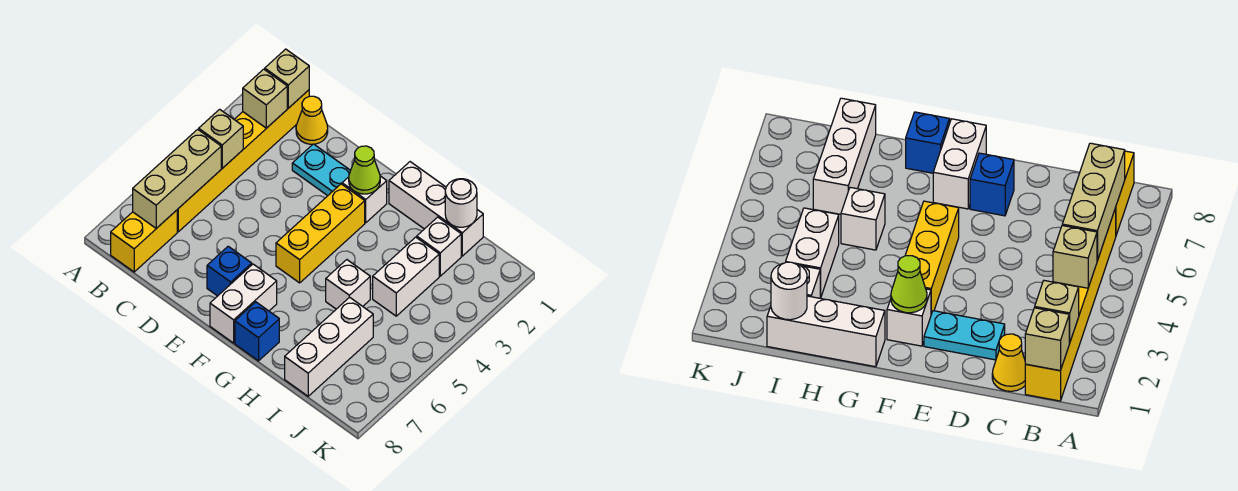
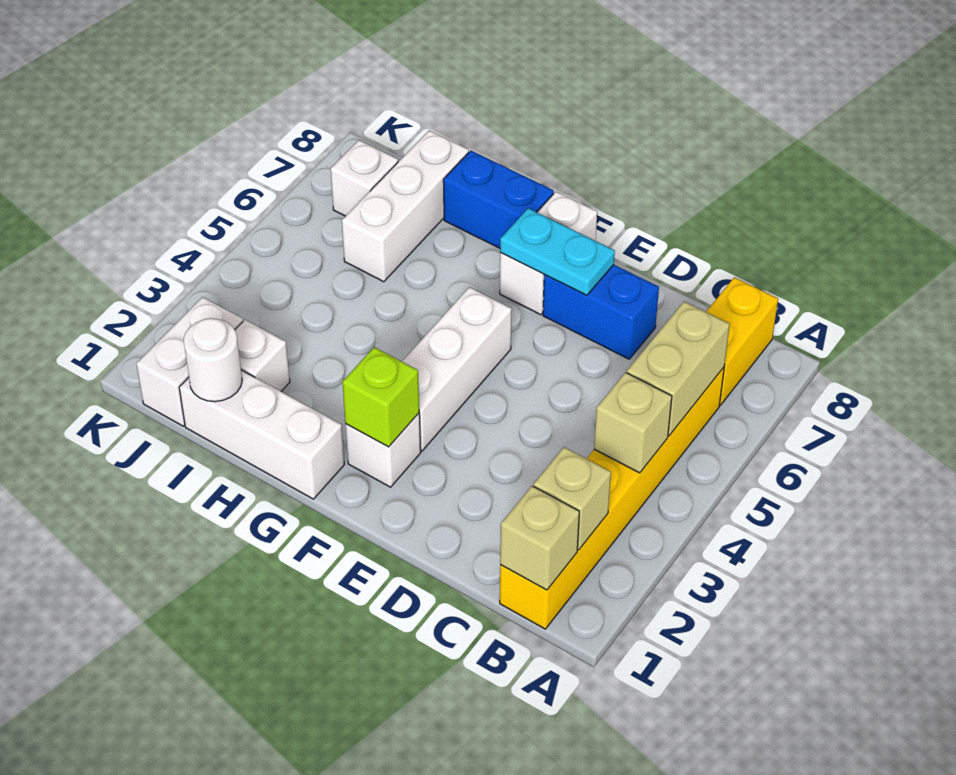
tan brick B5:B7 level 2 -> tan brick B5:B6 level 2
yellow cone C1 level 1 -> none
cyan plate D2:E2 level 1 -> cyan plate E7:F7 level 2
blue brick E7 level 1 -> blue brick D7:E7 level 1
lime cone F2 level 2 -> lime brick F2 level 2
yellow brick F3:F5 level 1 -> white brick F3:F5 level 1
blue brick G8 level 1 -> blue brick G8:H8 level 1
white brick H5 level 1 -> white brick J7 level 1
white brick I3:I4 level 1 -> white brick J1:J2 level 1

